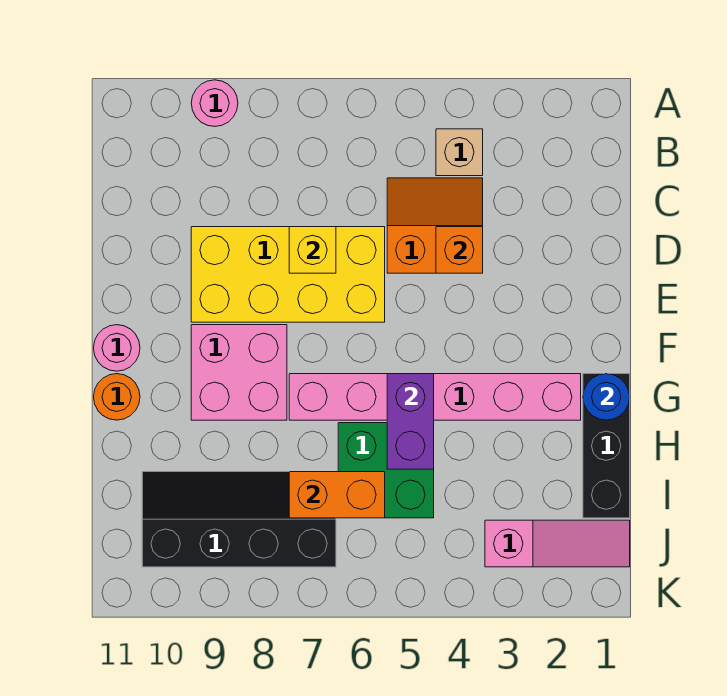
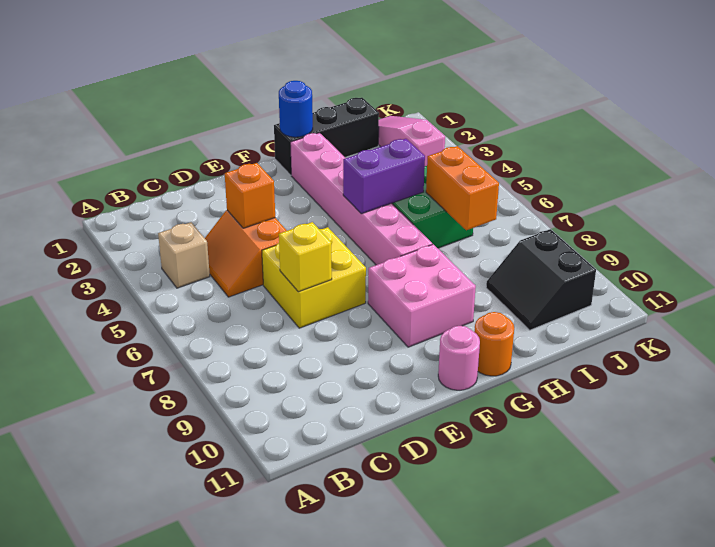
pink round brick A9 level 1 -> none
yellow brick D6:E9 level 1 -> yellow brick D6:E7 level 1
black slope I7:J10 level 1 top J -> black slope I9:J10 level 1 top J

